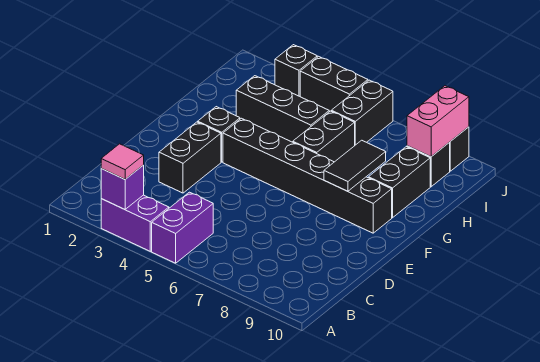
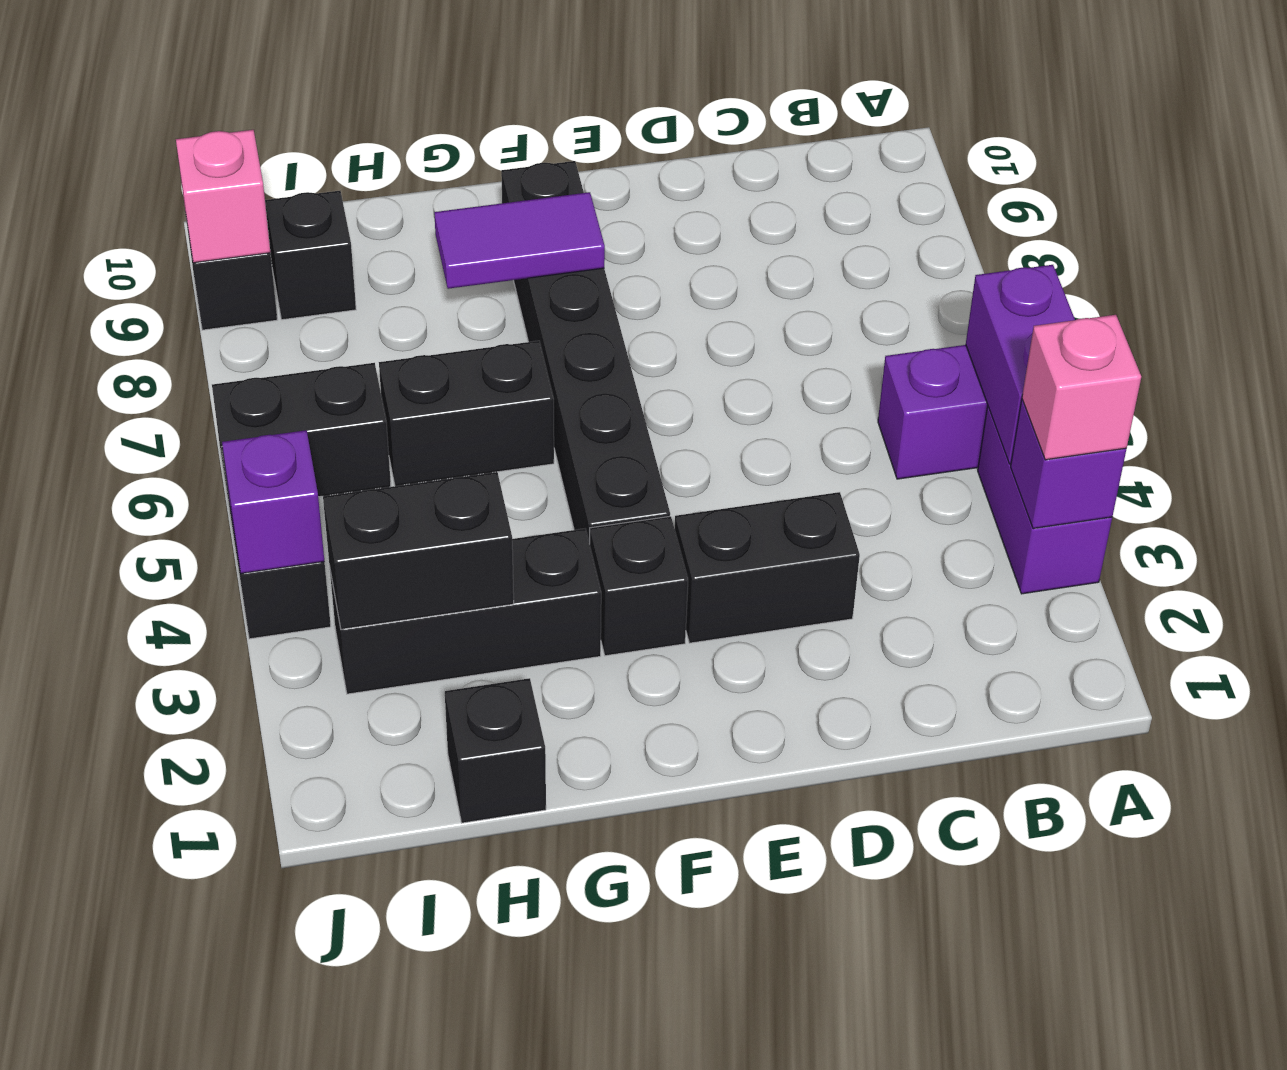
pink tile A3 level 3 -> pink brick A3 level 3
none -> purple brick A4:A5 level 2
black tile F8:G8 level 2 -> purple tile F8:G8 level 2
black brick G9:H9 level 1 -> black brick H3:I3 level 2
black brick H3:H5 level 1 -> black brick G3:I3 level 1
pink brick I9:J9 level 2 -> pink brick J9 level 2
black brick J3 level 1 -> black brick H1 level 1
none -> purple brick J4 level 2

